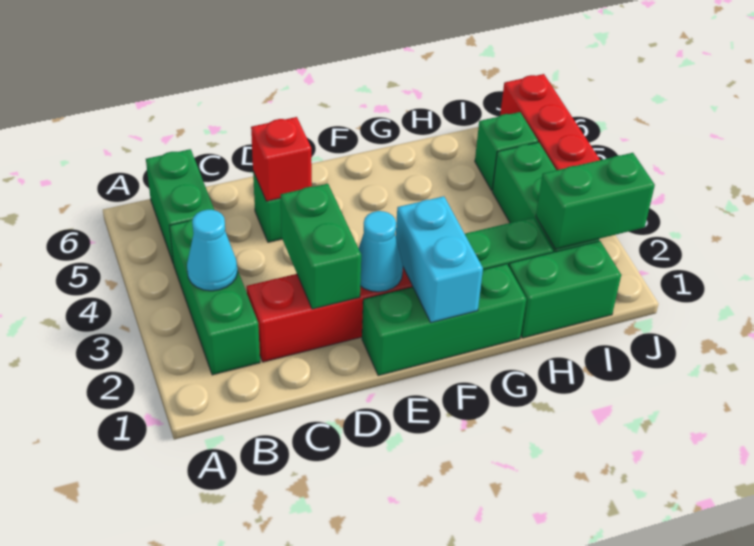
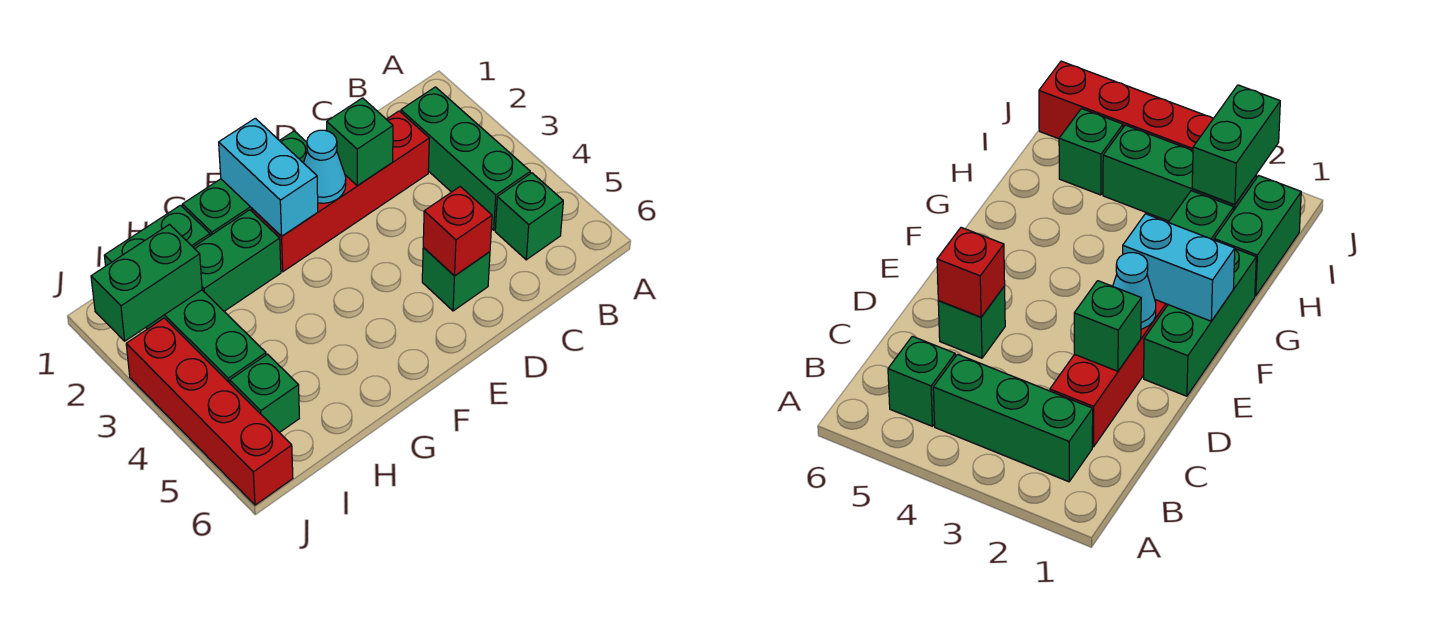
cyan cone B3 level 2 -> none
green brick B5:B6 level 1 -> green brick B5 level 1
green brick D2:D3 level 2 -> green brick D2 level 2

